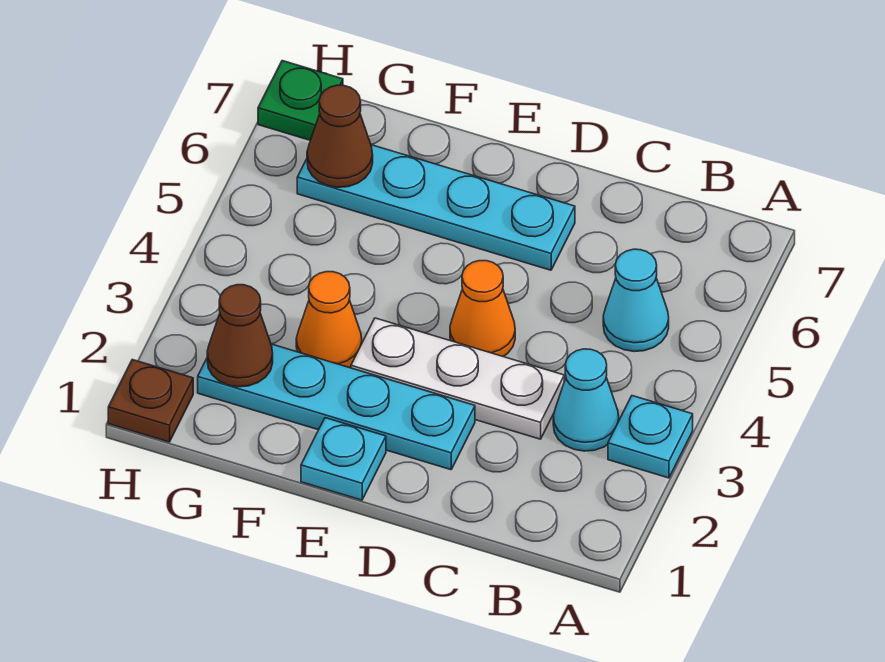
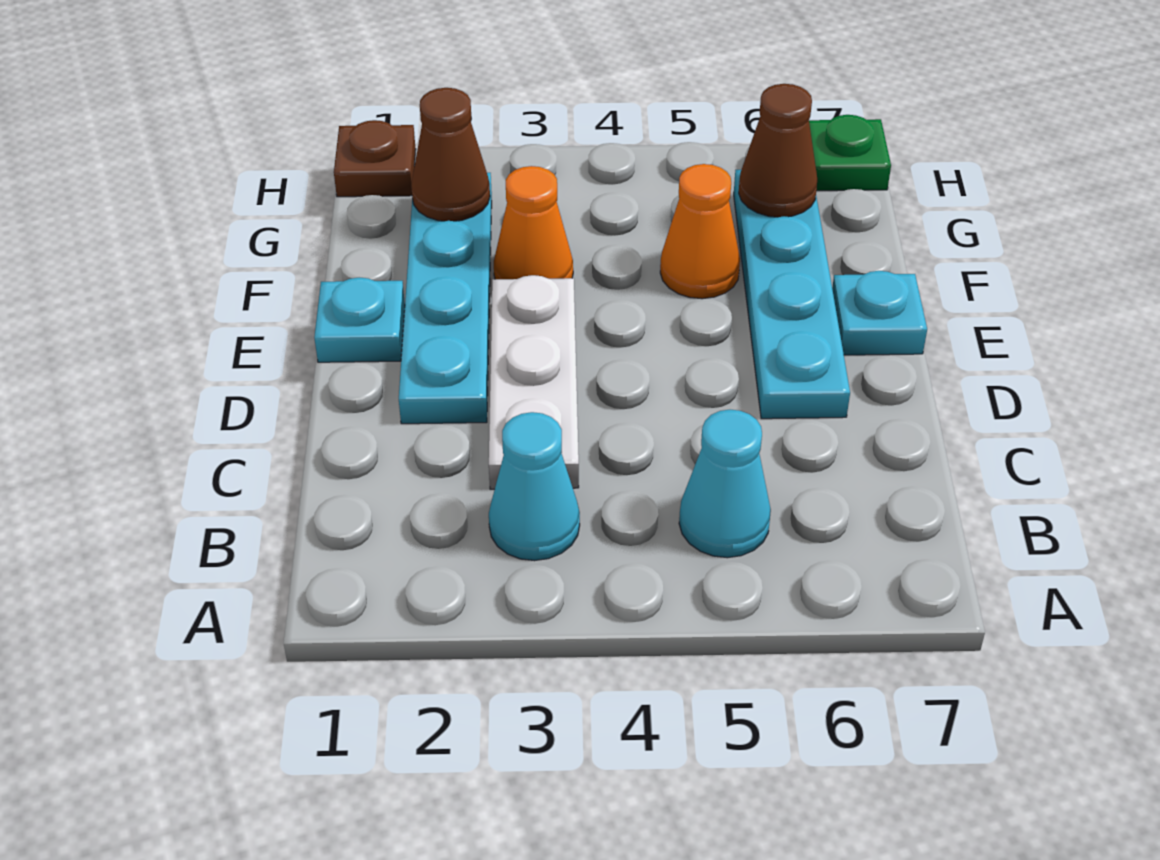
cyan plate A3 level 1 -> cyan plate E7 level 1
orange cone D4 level 1 -> orange cone F5 level 1

